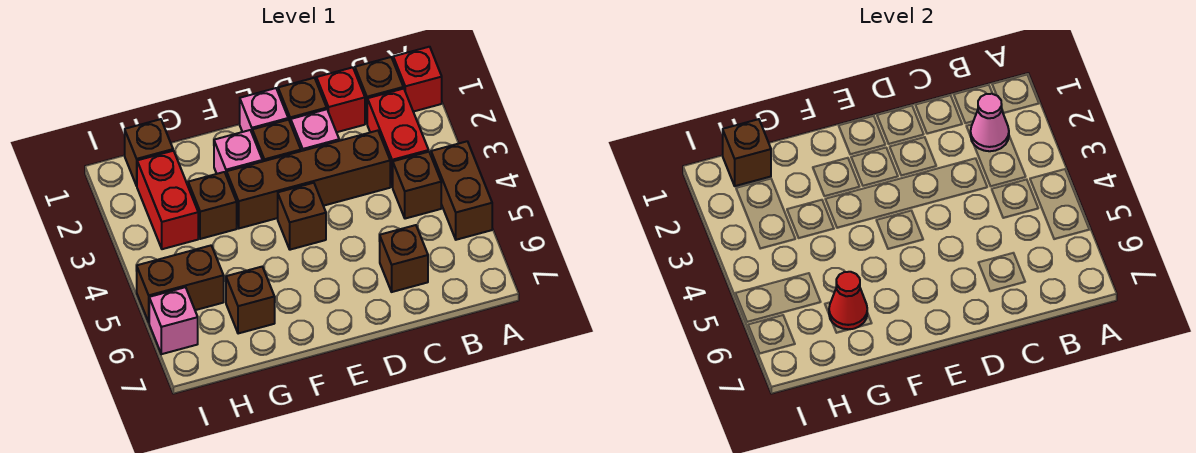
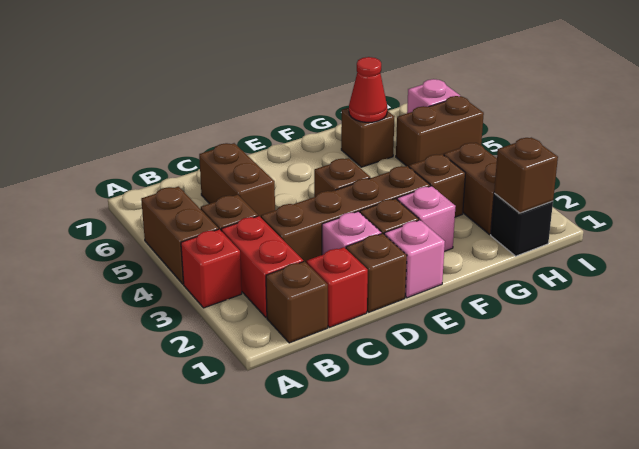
red brick A1 level 1 -> red brick A3 level 1
pink cone B2 level 2 -> none
brown brick C6 level 1 -> brown brick C5:C6 level 1
brown brick H1 level 1 -> black brick H1 level 1
red brick H2:H3 level 1 -> brown brick H2:H3 level 1

